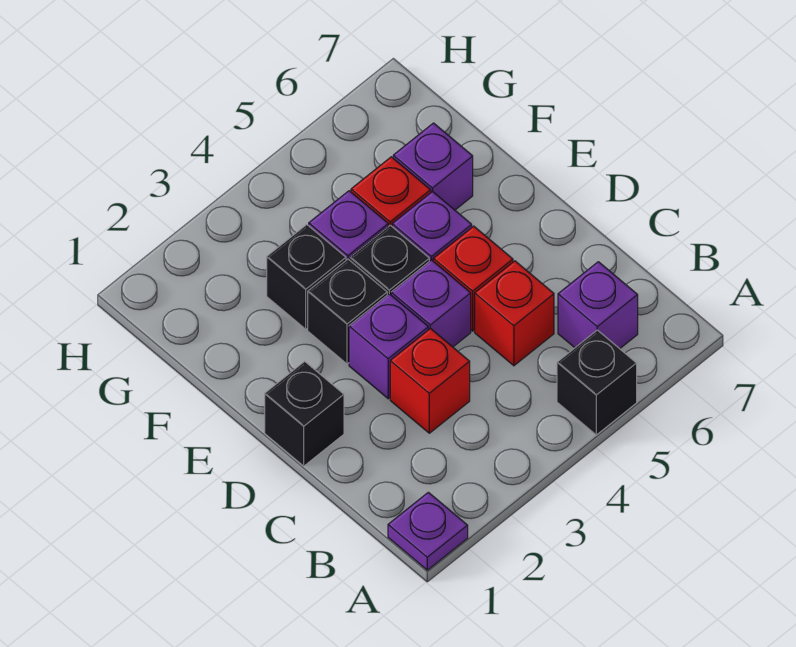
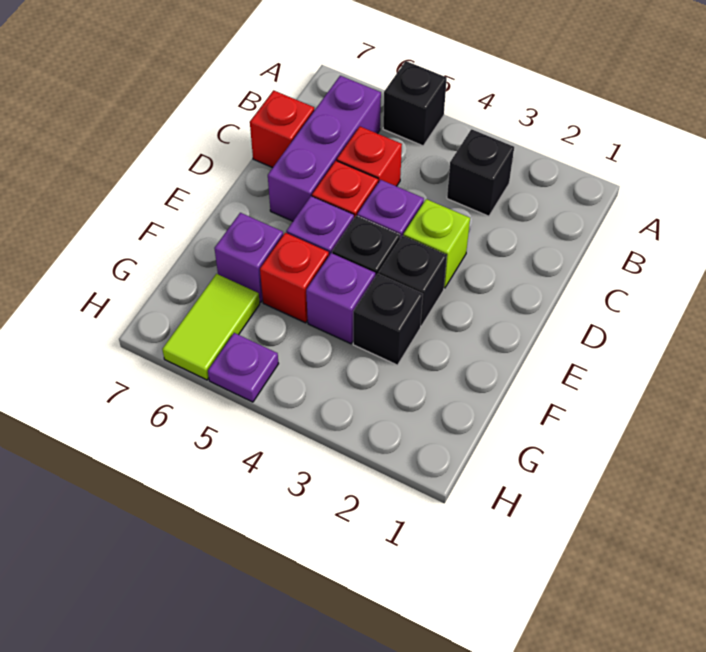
purple plate A1 level 1 -> purple plate H5 level 1
purple brick B6 level 1 -> purple brick B6:D6 level 1
red brick C3 level 1 -> red brick C7 level 1
black brick D1 level 1 -> black brick B3 level 1
purple brick D3 level 1 -> lime brick D3 level 1
none -> lime tile G6:H6 level 1

